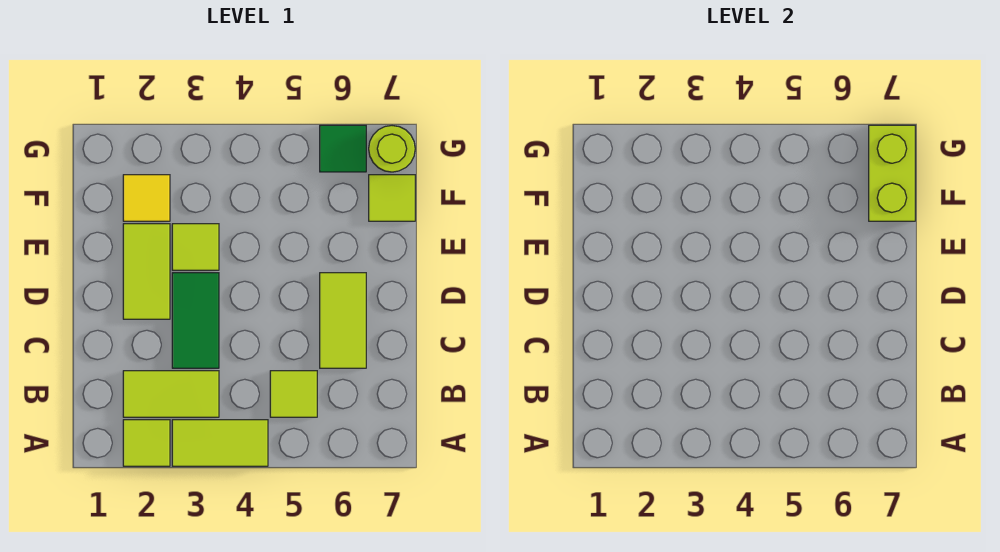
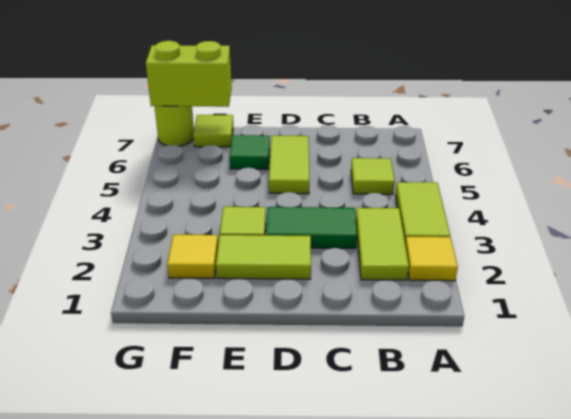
lime tile A2 level 1 -> yellow tile A2 level 1
lime tile C6:D6 level 1 -> lime tile D5:D6 level 1
green tile G6 level 1 -> green tile E6 level 1

